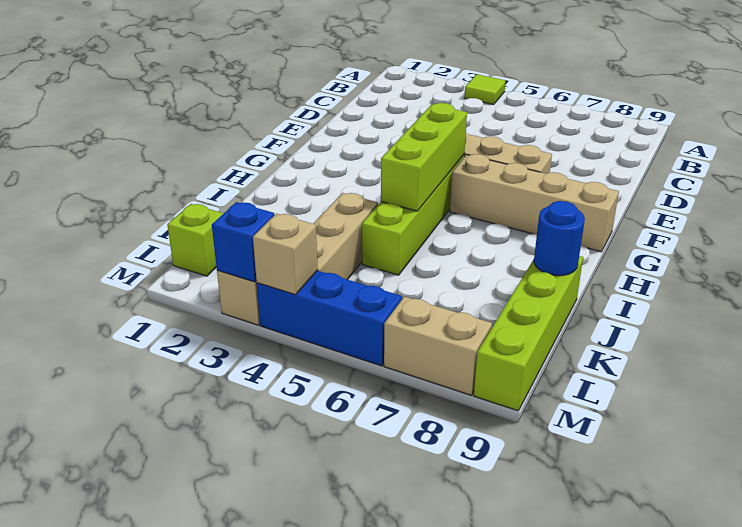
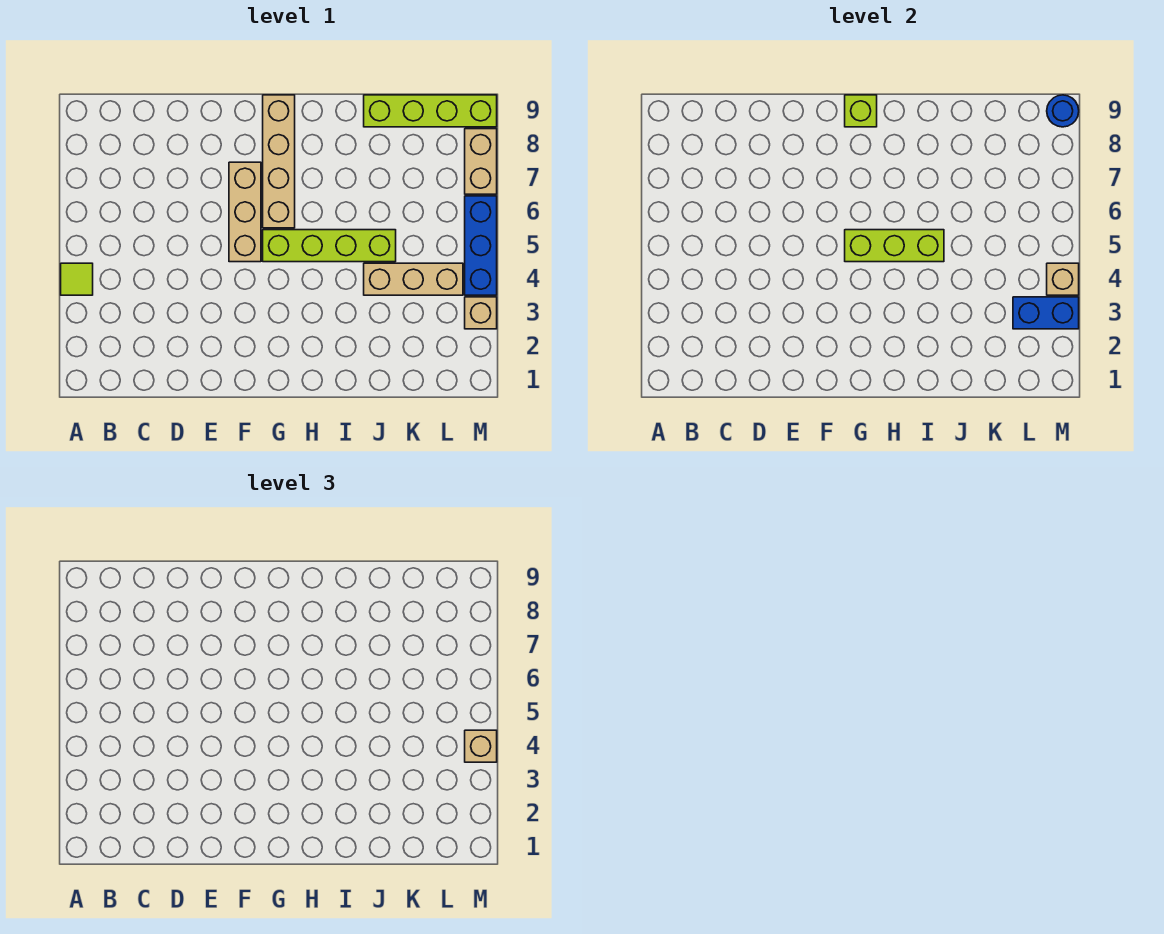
blue round brick J9 level 2 -> blue round brick M9 level 2
lime brick L1 level 1 -> lime brick G9 level 2
blue brick M3 level 2 -> blue brick L3:M3 level 2
none -> tan brick M4 level 3

